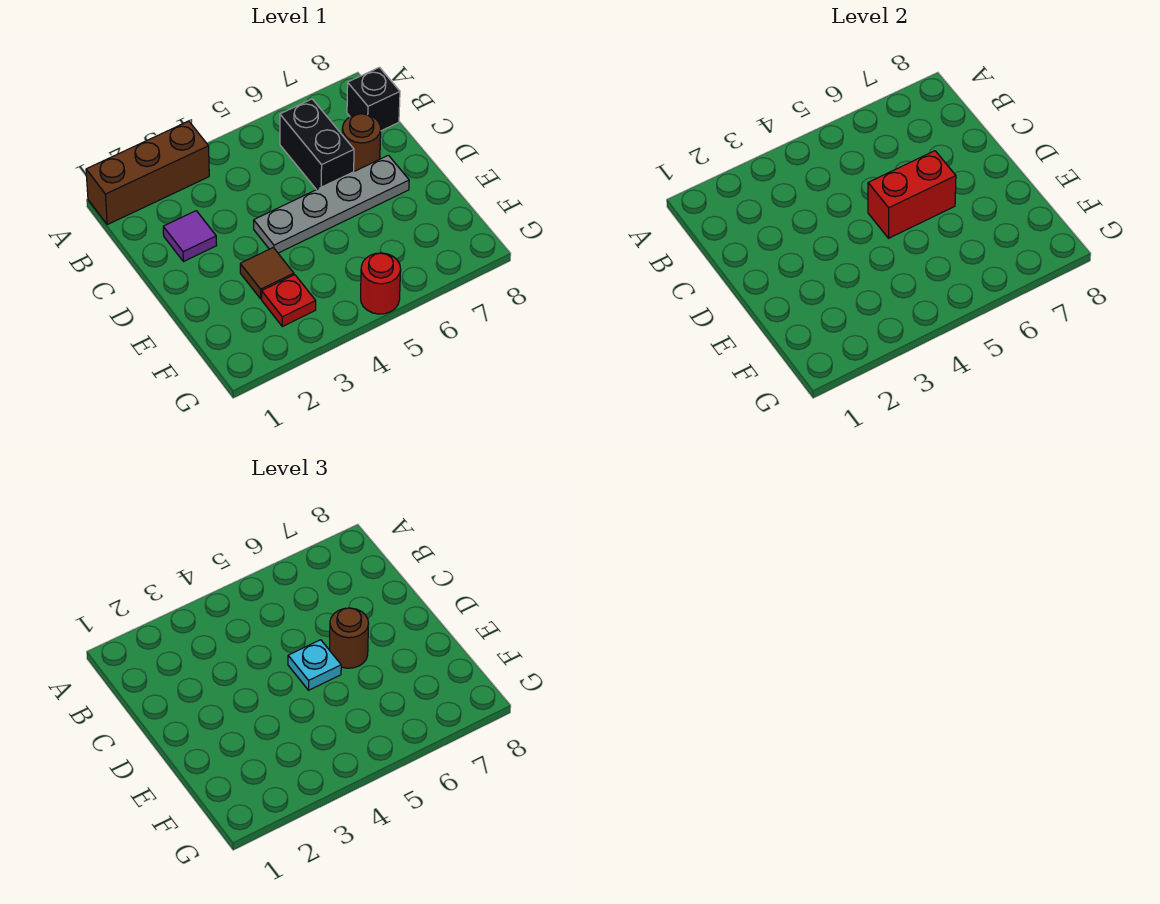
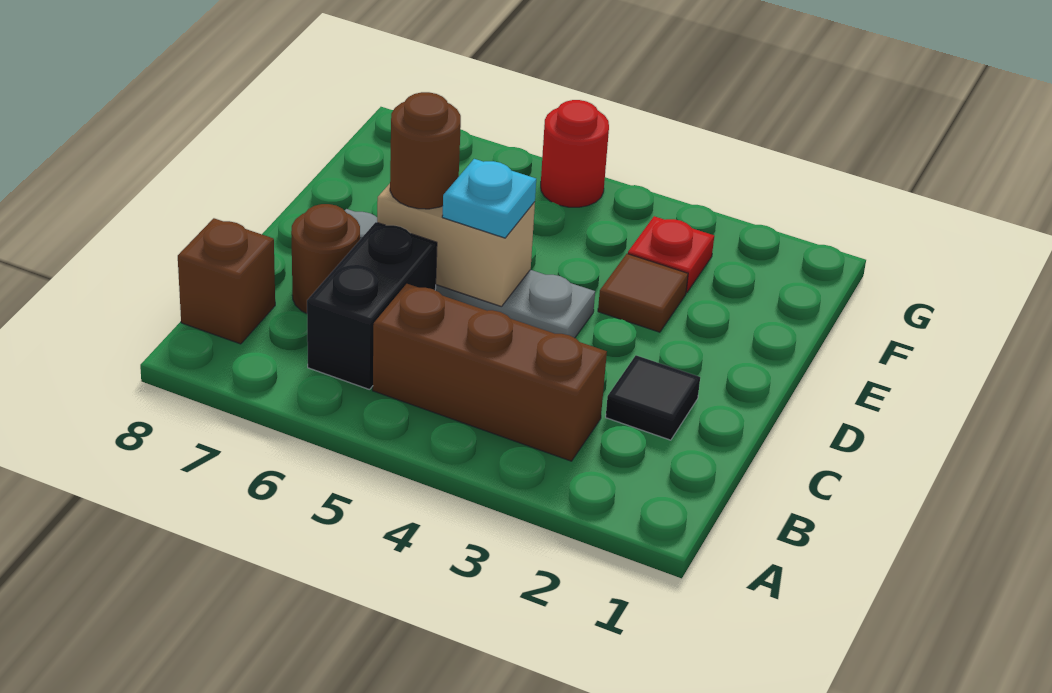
brown brick A1:A3 level 1 -> brown brick B3:B5 level 1
black brick B8 level 1 -> brown brick B8 level 1
purple tile C2 level 1 -> black tile C2 level 1
red brick D5:D6 level 2 -> tan brick D5:D6 level 2

